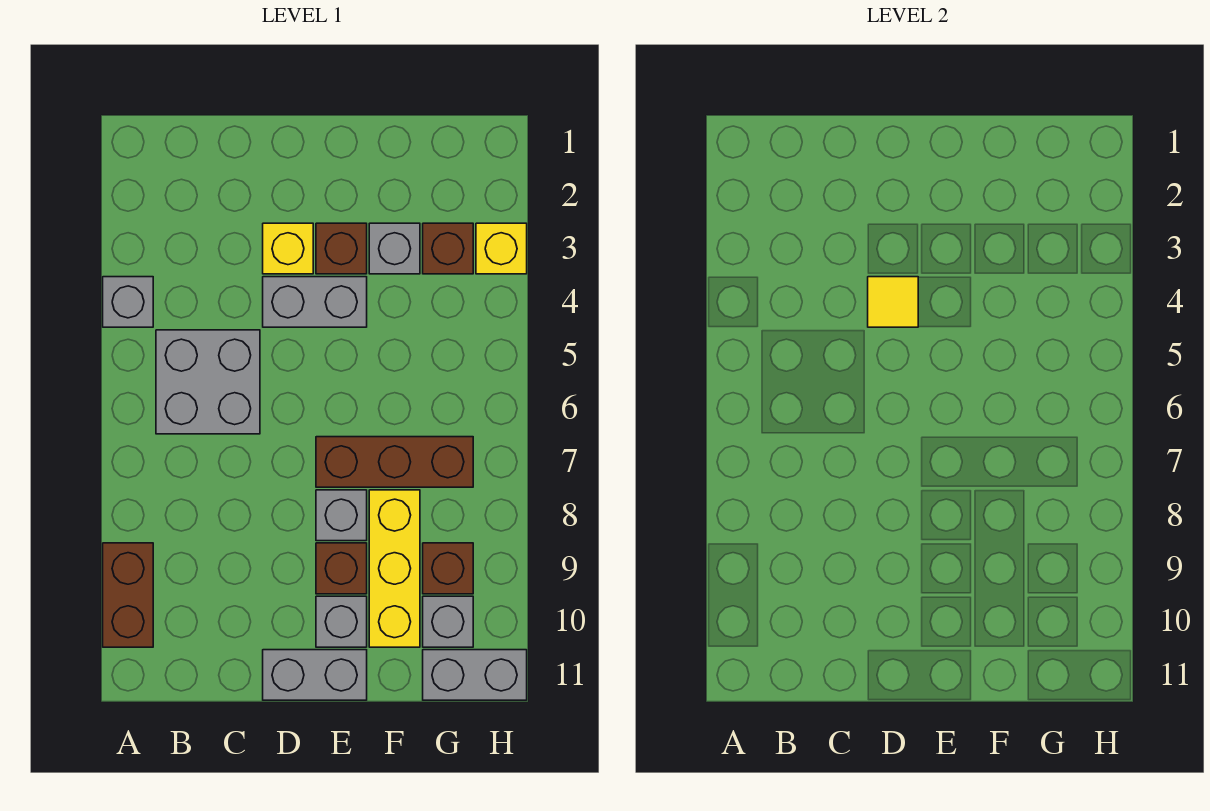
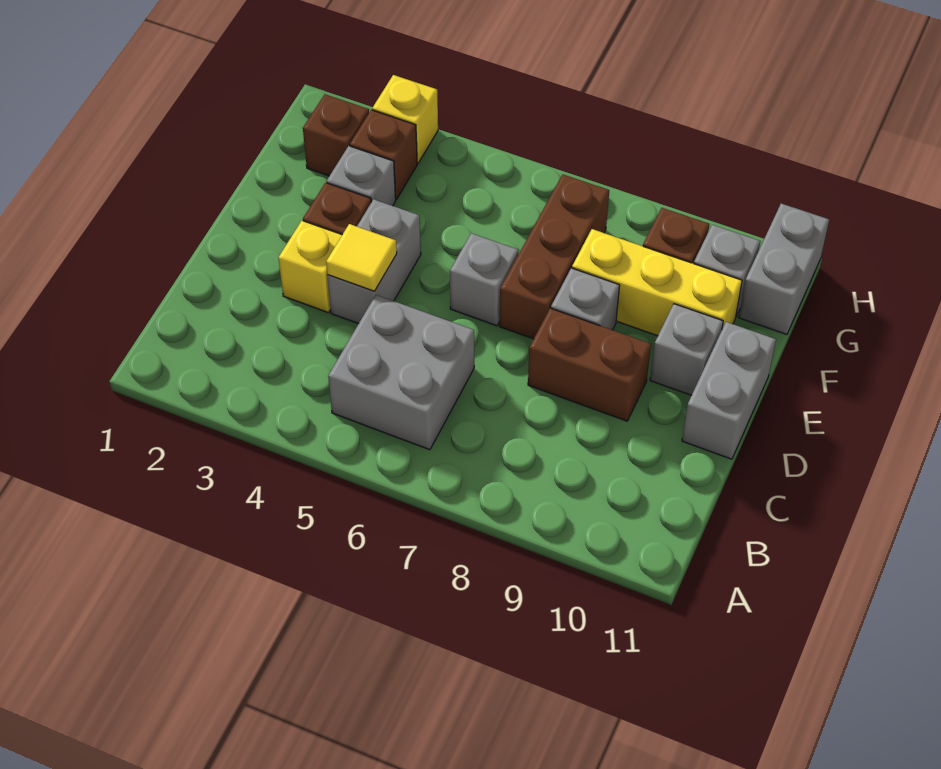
grey brick A4 level 1 -> grey brick E6 level 1
brown brick A9:A10 level 1 -> brown brick D8:D9 level 1
brown brick E9 level 1 -> brown brick G2 level 1

